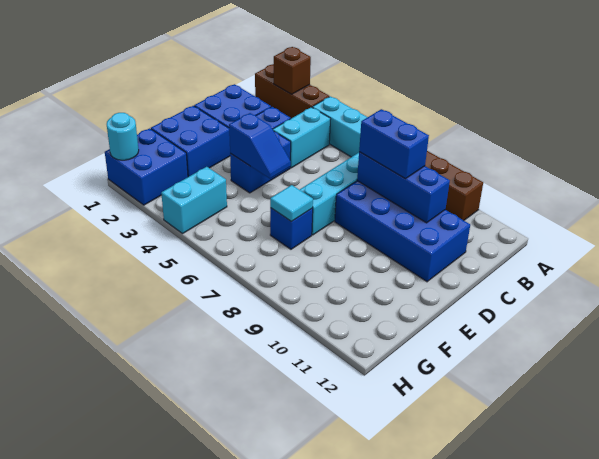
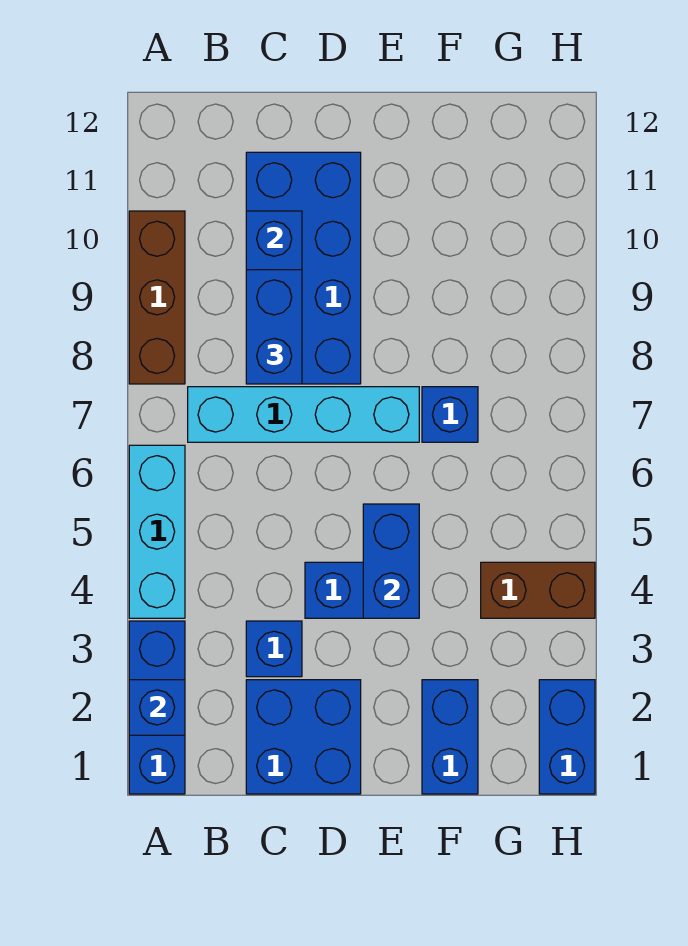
brown brick A1:A3 level 1 -> blue brick A1:A3 level 1
brown brick A2 level 2 -> blue brick A2 level 2
cyan brick B4:C4 level 1 -> none
blue brick E1:F2 level 1 -> blue brick F1:F2 level 1
blue slope E4:E5 level 2 top 4 -> blue brick E4:E5 level 2
cyan tile F7 level 2 -> none
blue brick G1:H2 level 1 -> blue brick H1:H2 level 1
cyan brick G4:H4 level 1 -> brown brick G4:H4 level 1
cyan round brick H1 level 2 -> none

